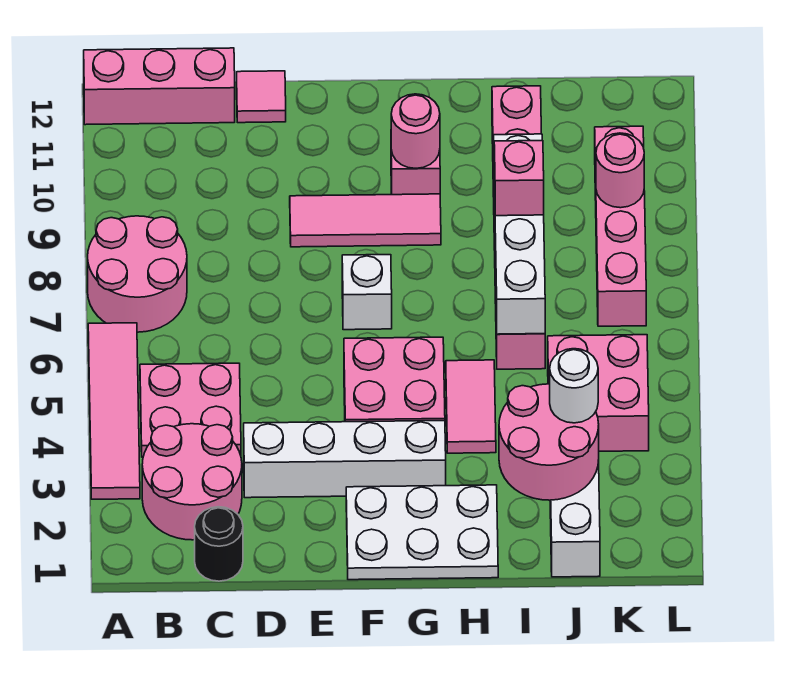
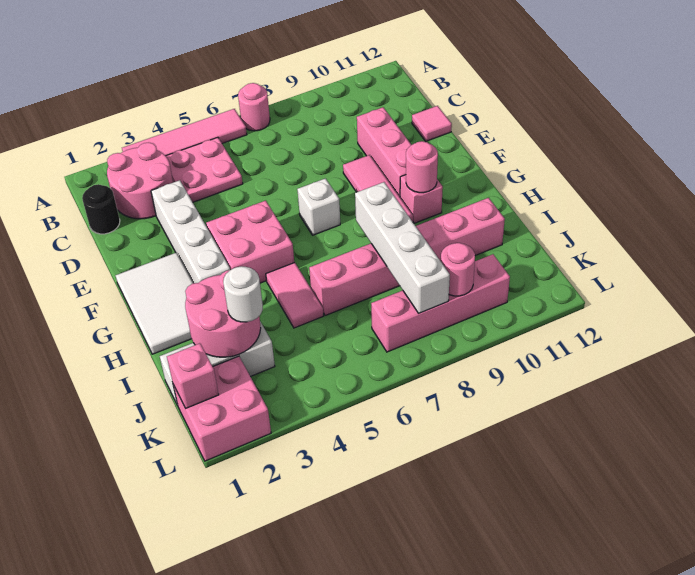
pink round brick A7:B8 level 1 -> pink round brick A7 level 1
pink brick A12:C12 level 1 -> pink brick D10:F10 level 1
white plate F1:H2 level 1 -> white tile F1:H2 level 1
pink tile H4:H5 level 1 -> pink tile H5:I5 level 1
white brick I6:I9 level 2 -> white brick H8:K8 level 2
pink brick I8 level 3 -> pink brick K1 level 2
pink brick J4:K5 level 1 -> pink brick K1:L2 level 1

